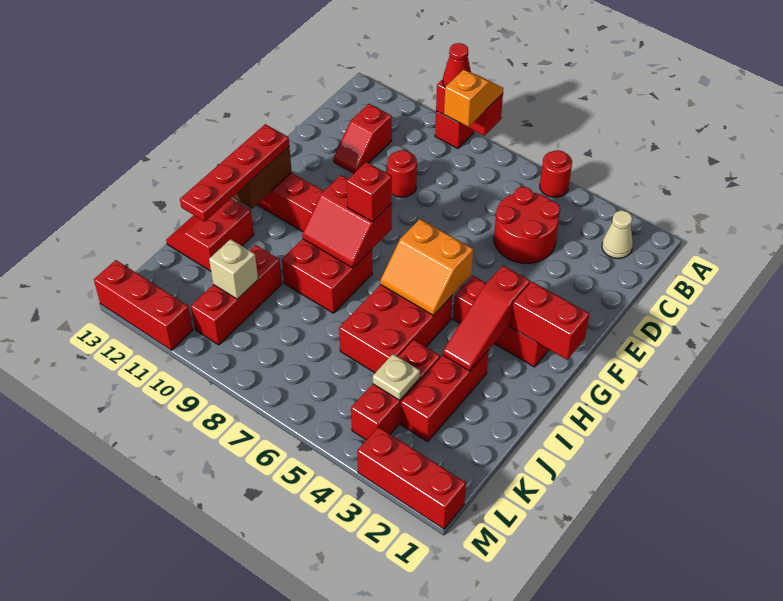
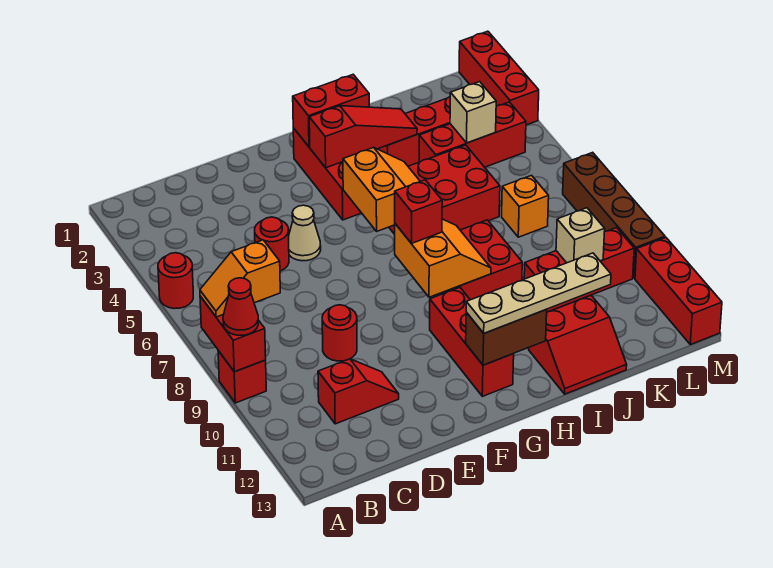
tan cone B2 level 1 -> tan cone E5 level 1
red round brick C4:D5 level 1 -> red round brick D5 level 1
red brick G1:G2 level 2 -> red brick G2:H2 level 2
red slope G8:H9 level 2 top G -> orange slope G8:H9 level 2 top G
red plate G12:J12 level 3 -> tan plate G12:J12 level 3
tan plate K4 level 2 -> tan brick K4 level 2
none -> orange brick K7 level 1
none -> brown brick M7:M10 level 1

